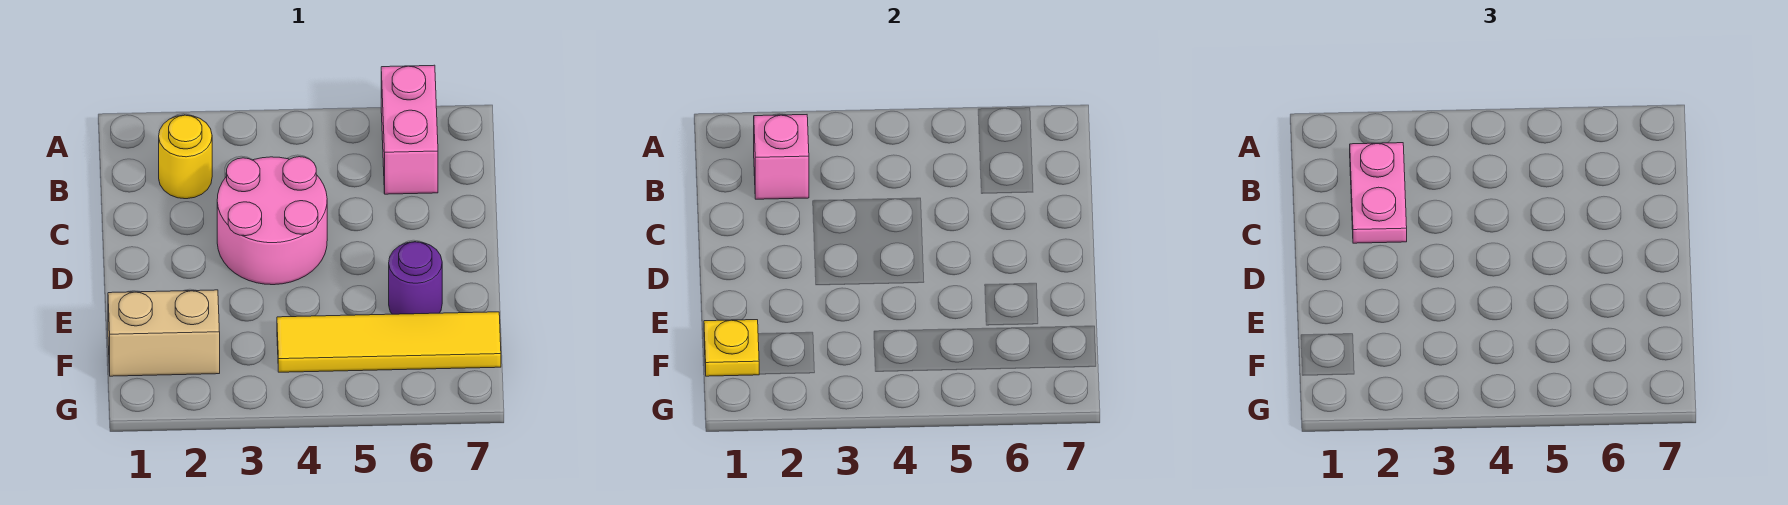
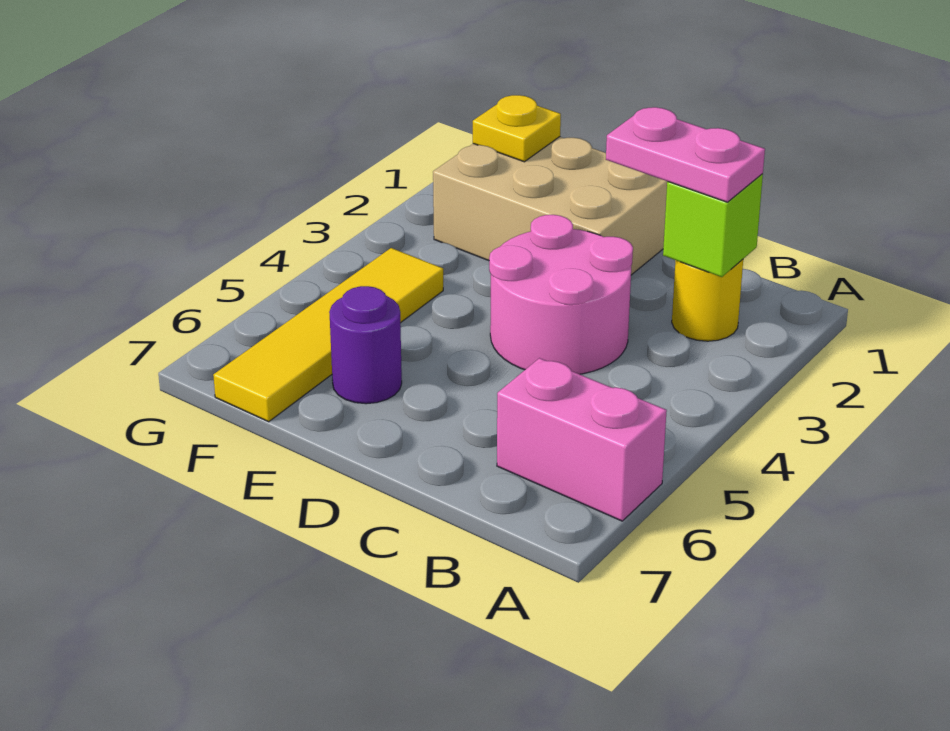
pink brick B2 level 2 -> lime brick B2 level 2
tan brick F1:F2 level 1 -> tan brick D1:F2 level 1

